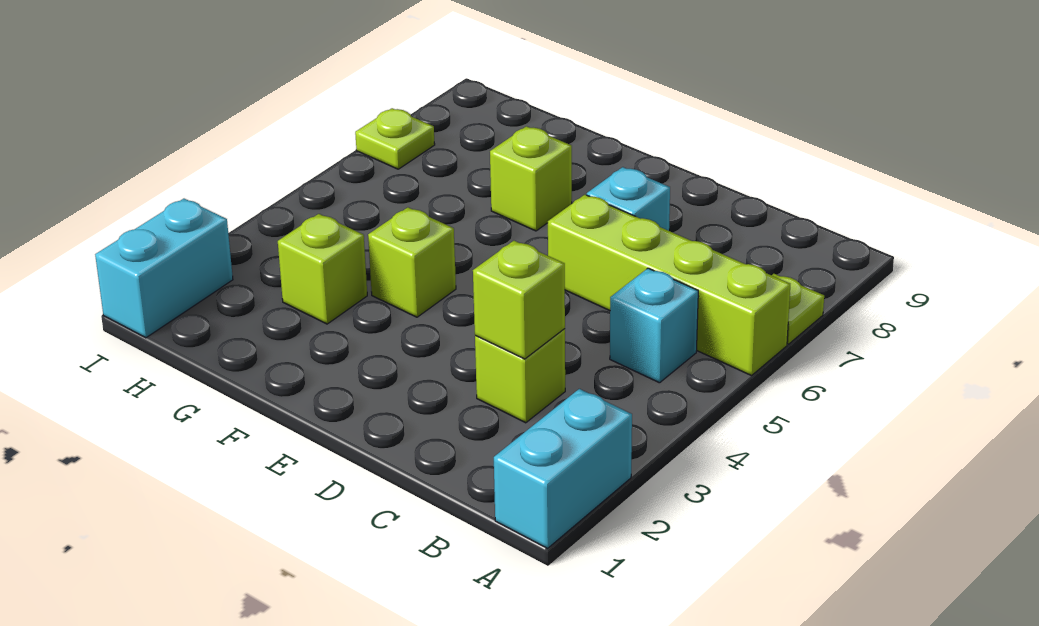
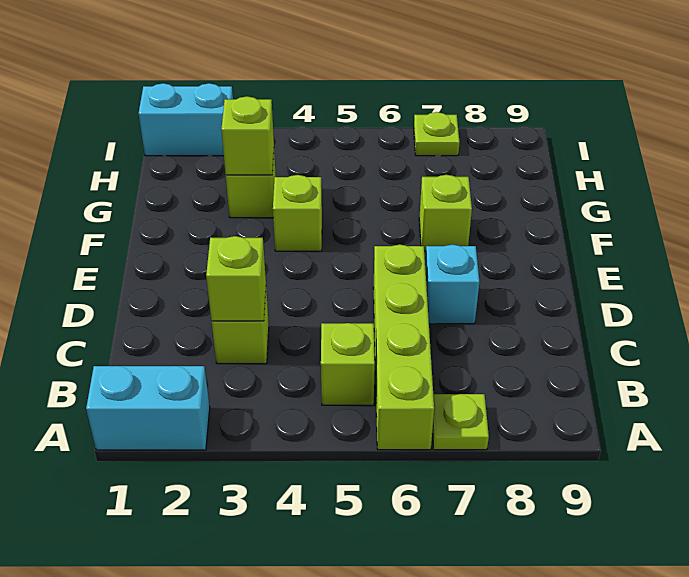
cyan brick B5 level 1 -> lime brick B5 level 1
none -> lime brick G3 level 2

